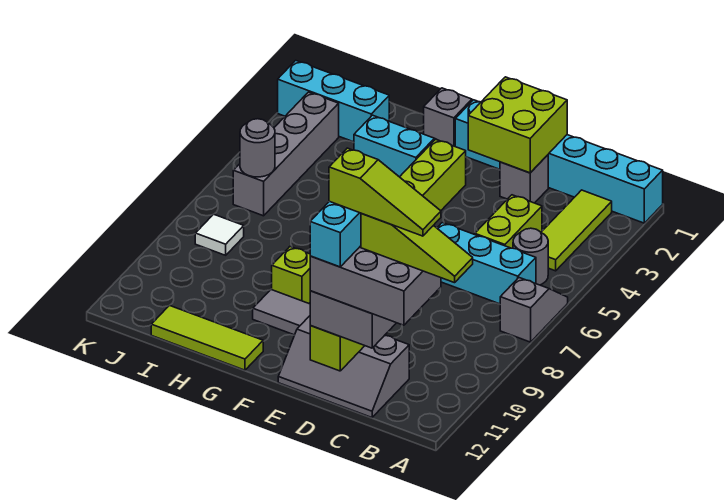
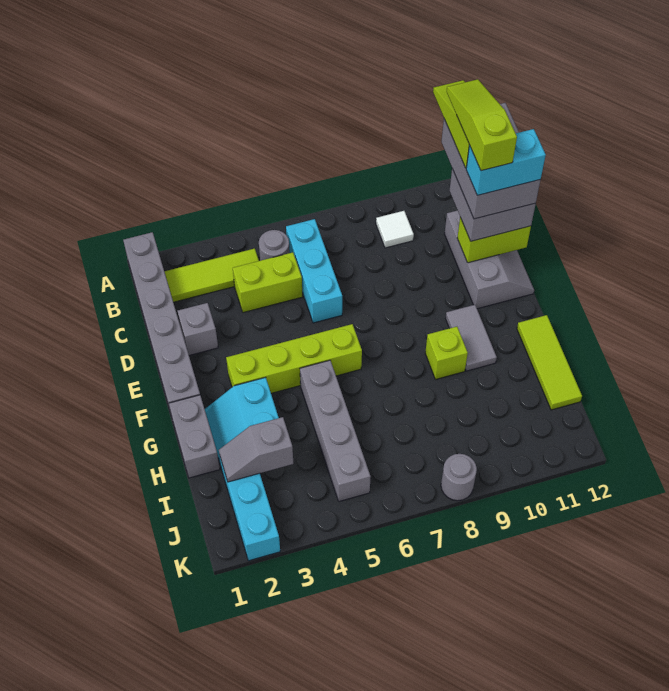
cyan brick A1:F1 level 1 -> grey brick A1:F1 level 1
grey slope A6:A7 level 1 top 7 -> grey slope I2:I3 level 2 top 3
lime brick D1:E2 level 2 -> none
grey brick G1 level 1 -> grey brick G1:H1 level 1
grey brick J3:J6 level 1 -> grey brick G5:J5 level 1
grey round brick J6 level 2 -> grey round brick K8 level 1
white tile J8 level 1 -> white tile B9 level 1

